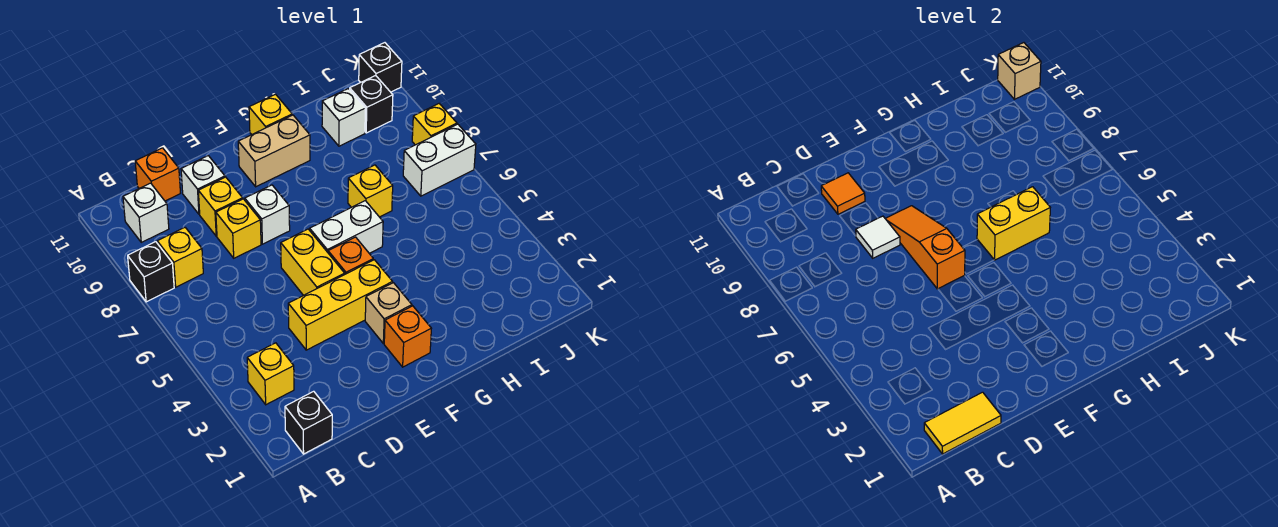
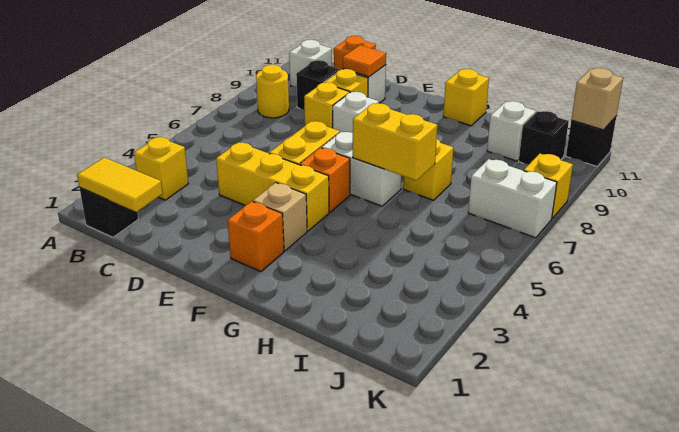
black brick A8 level 1 -> black brick C9 level 1
yellow brick B8 level 1 -> yellow round brick B8 level 1
white tile D8 level 2 -> none
orange slope E6:E8 level 2 top 6 -> none
tan brick F10:G10 level 1 -> none

